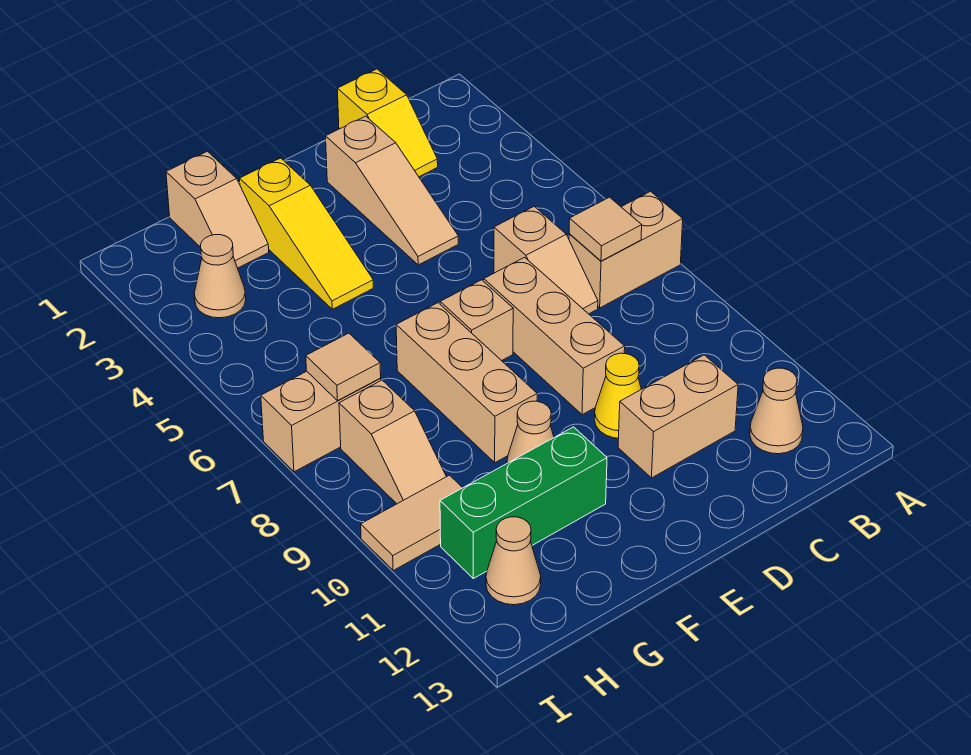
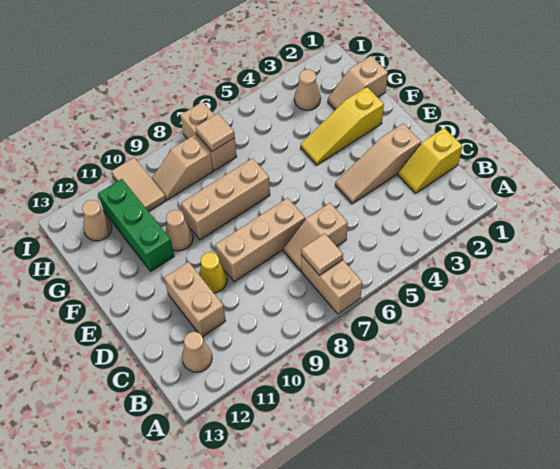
tan brick E7 level 1 -> none

